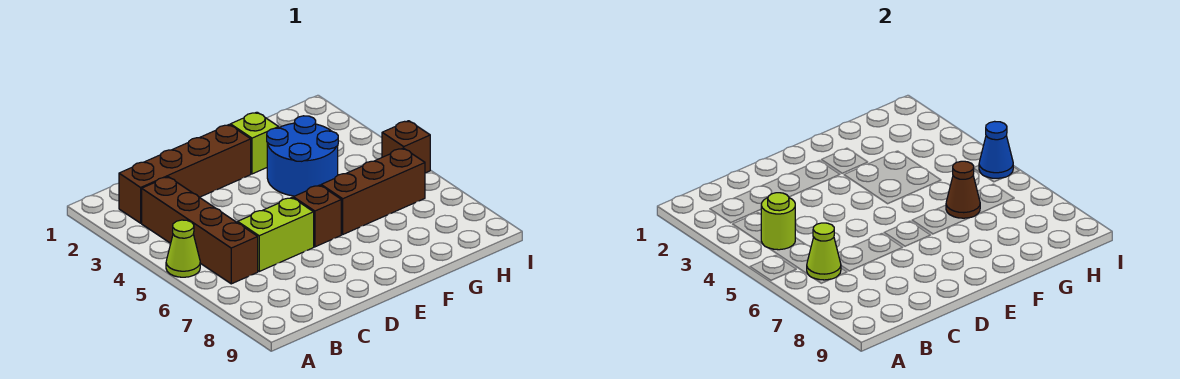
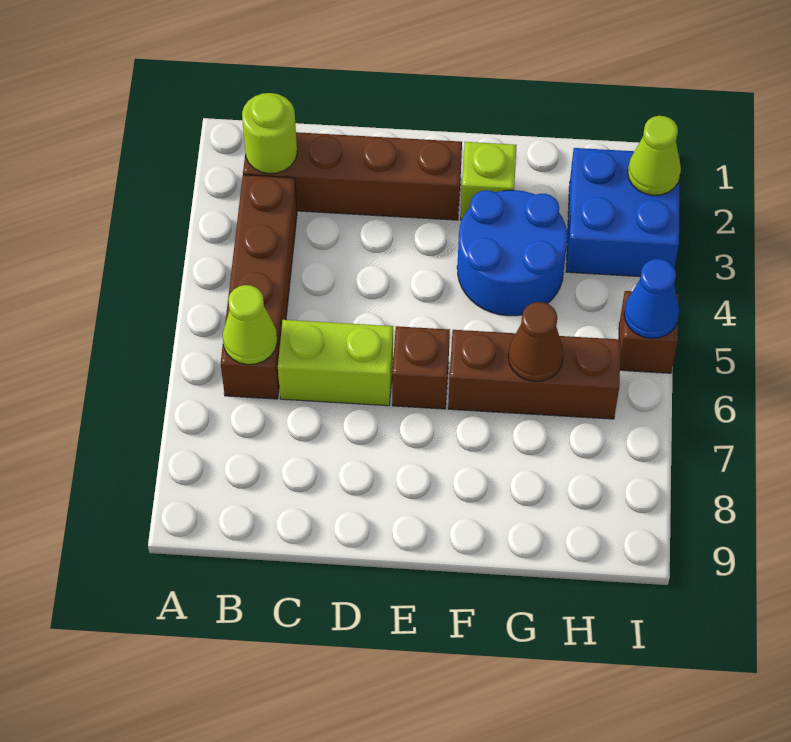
lime cone A5 level 1 -> lime cone I2 level 2
lime round brick B4 level 2 -> lime round brick B2 level 2
none -> blue brick H2:I3 level 1

